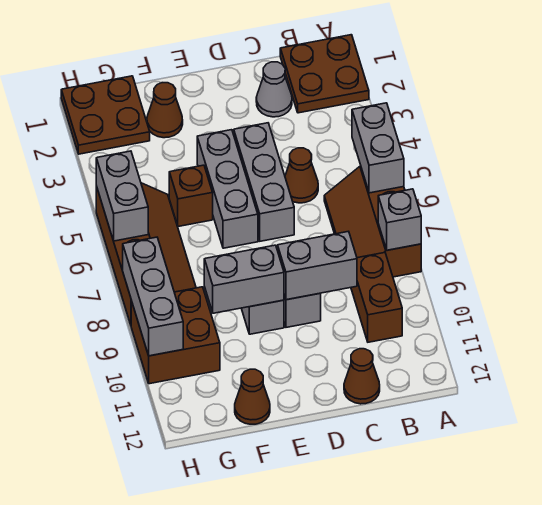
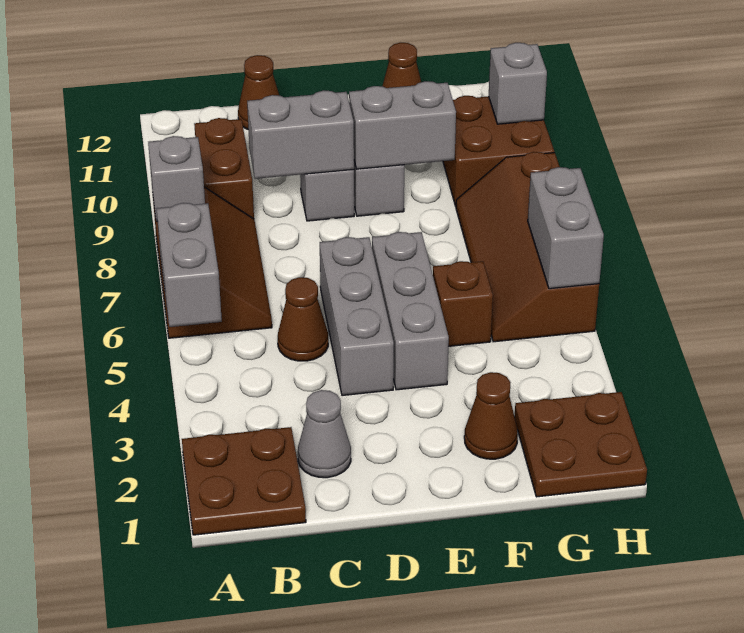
grey brick H8:H10 level 2 -> grey brick H10 level 2

